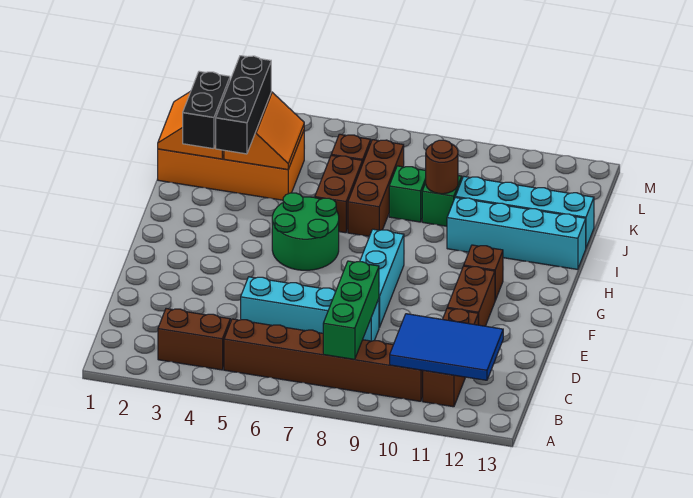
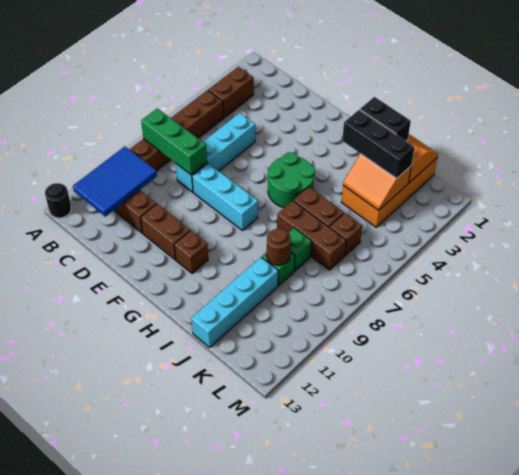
none -> black round brick A13 level 1
cyan brick I10:I13 level 1 -> none

